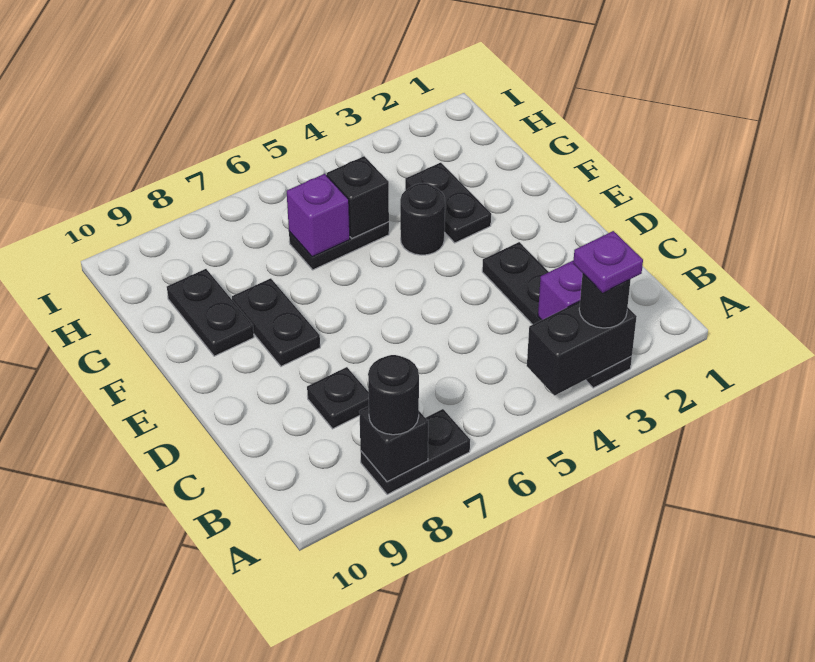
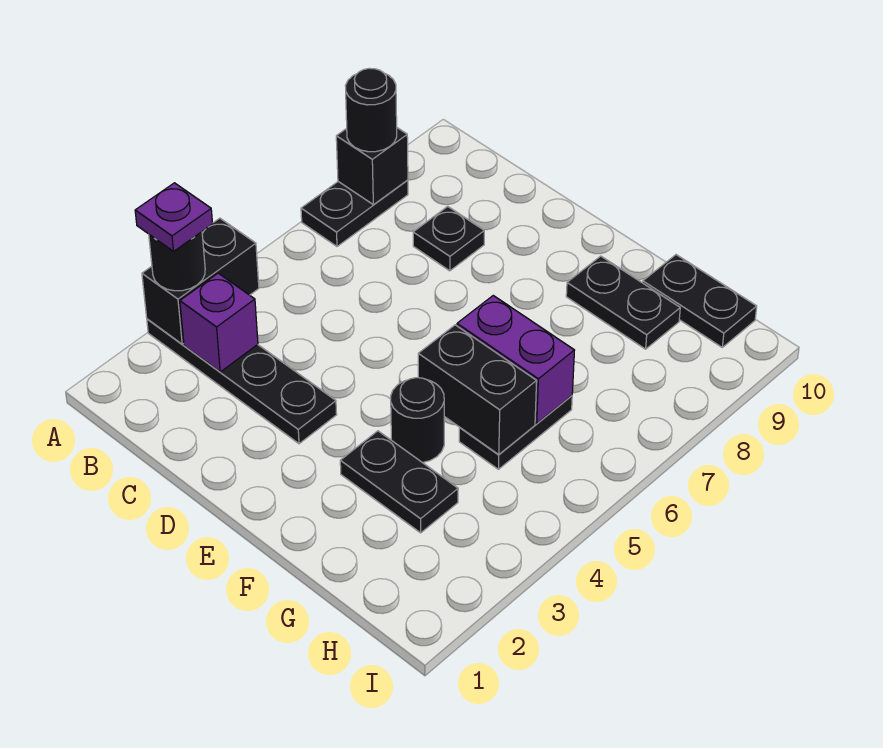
black plate E8:F8 level 1 -> black plate G10:H10 level 1
black brick G5 level 2 -> black brick F5:G5 level 2
purple brick G6 level 2 -> purple brick F6:G6 level 2

